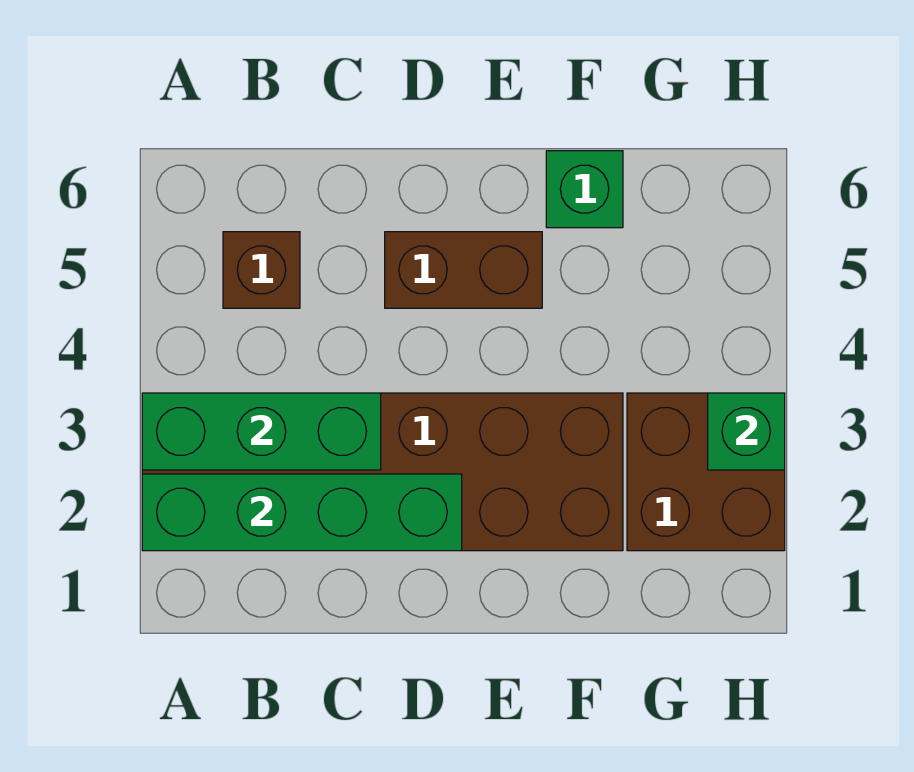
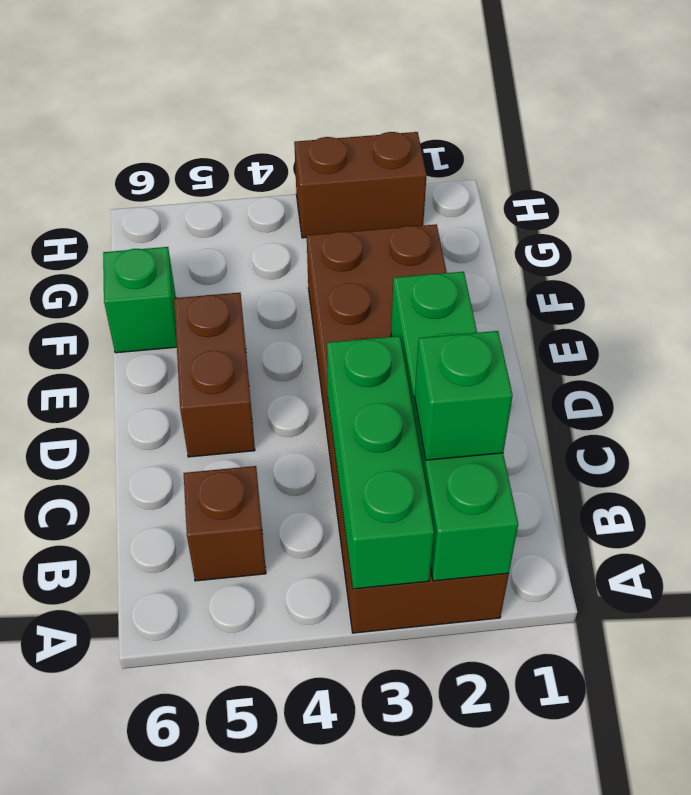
brown brick G2:H3 level 1 -> brown brick H2:H3 level 1
green brick H3 level 2 -> green brick B2 level 3

